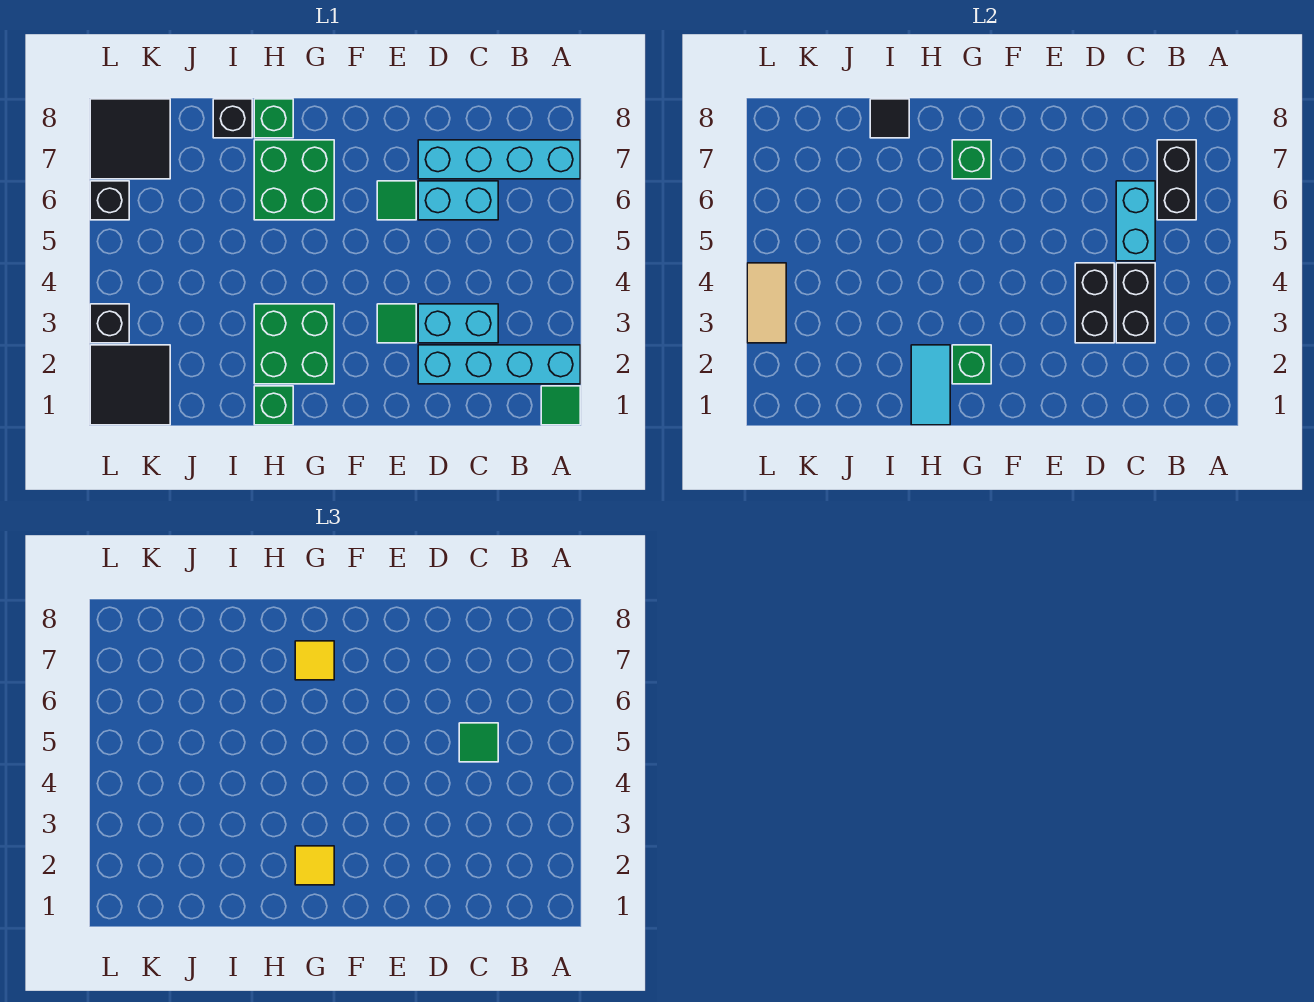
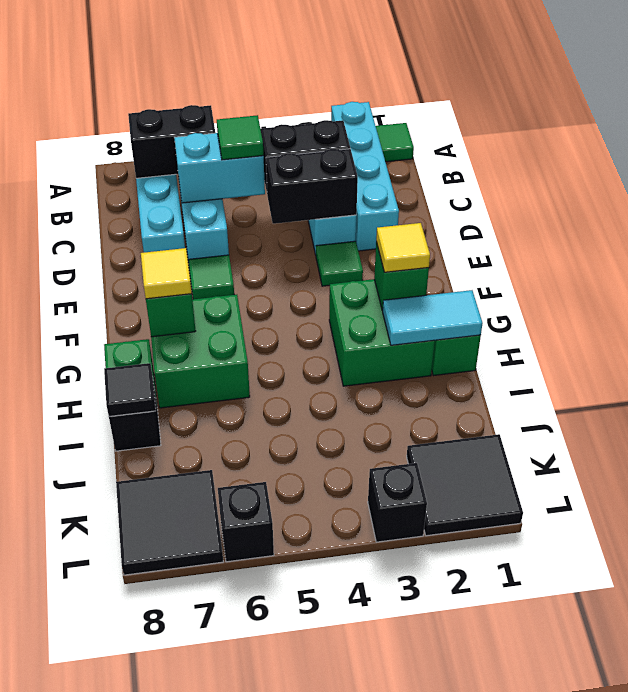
tan tile L3:L4 level 2 -> none

